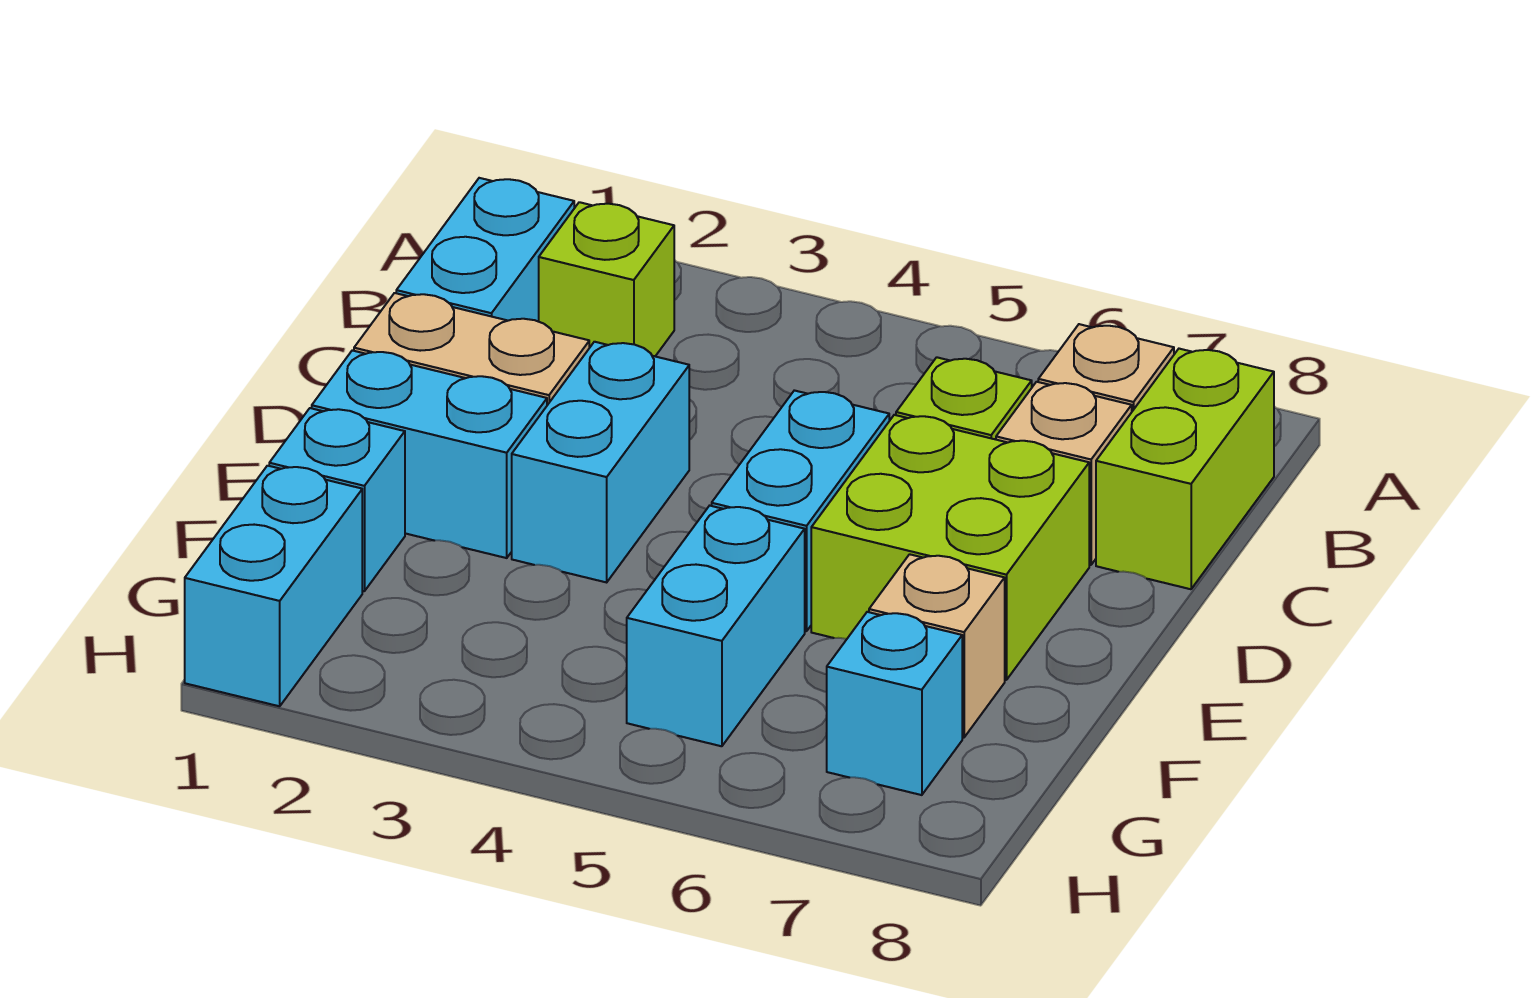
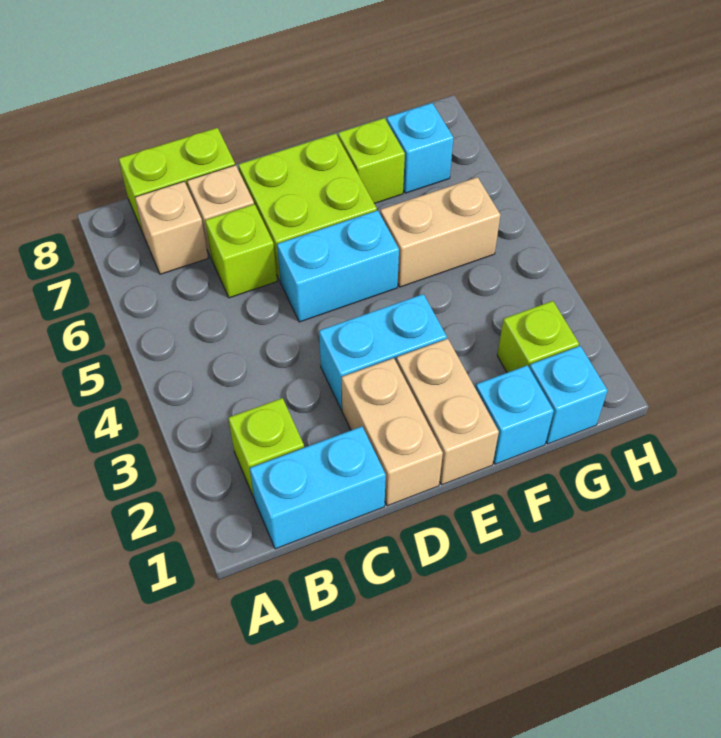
cyan brick E1:E2 level 1 -> tan brick E1:E2 level 1
cyan brick F5:G5 level 1 -> tan brick F5:G5 level 1
tan brick F7 level 1 -> lime brick F7 level 1
cyan brick G1:H1 level 1 -> cyan brick G1 level 1
none -> lime brick G2 level 1

